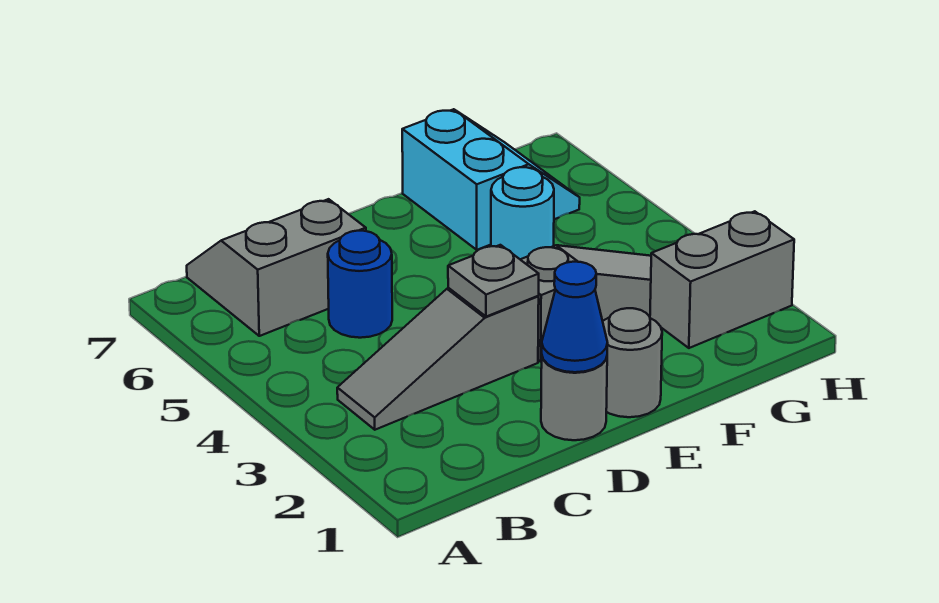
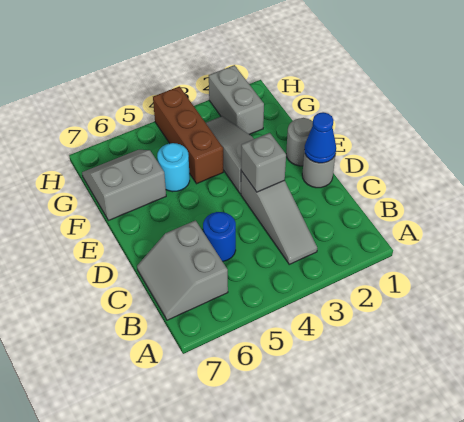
grey plate D3 level 2 -> grey brick D3 level 2
none -> brown brick F4:H4 level 1
cyan slope F6:G7 level 1 top F -> grey slope F6:G7 level 1 top F

